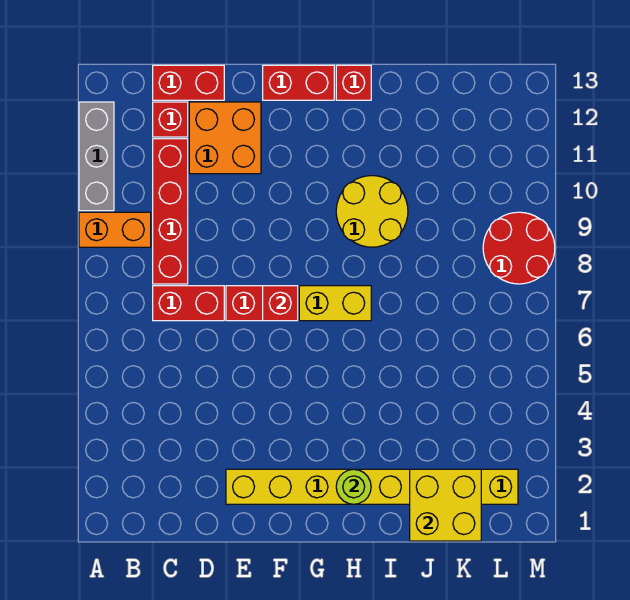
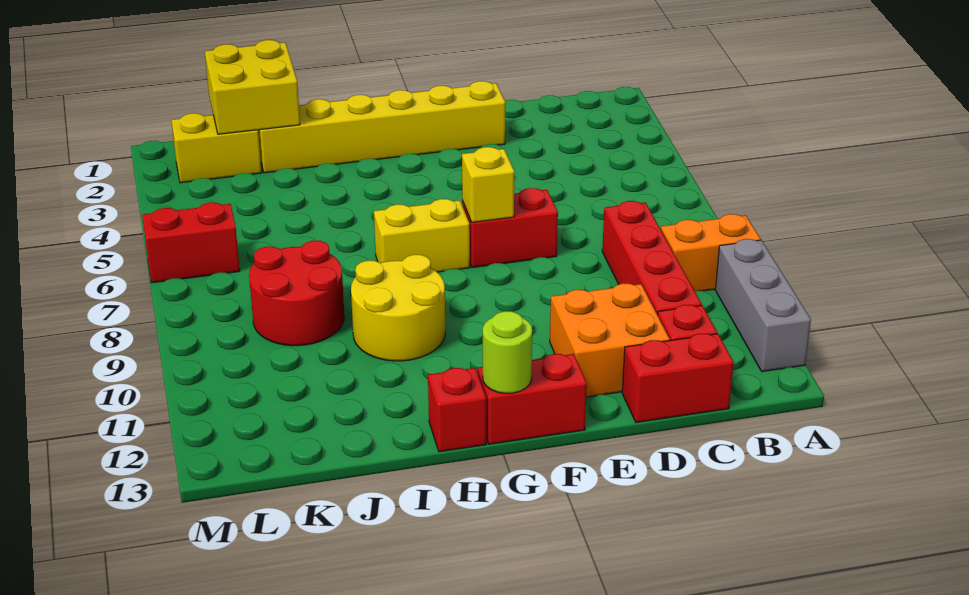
red brick C7:D7 level 1 -> red brick L6:M6 level 1
red brick F7 level 2 -> yellow brick F7 level 2
lime round brick H2 level 2 -> lime round brick G13 level 2
red round brick L8:M9 level 1 -> red round brick J8:K9 level 1

